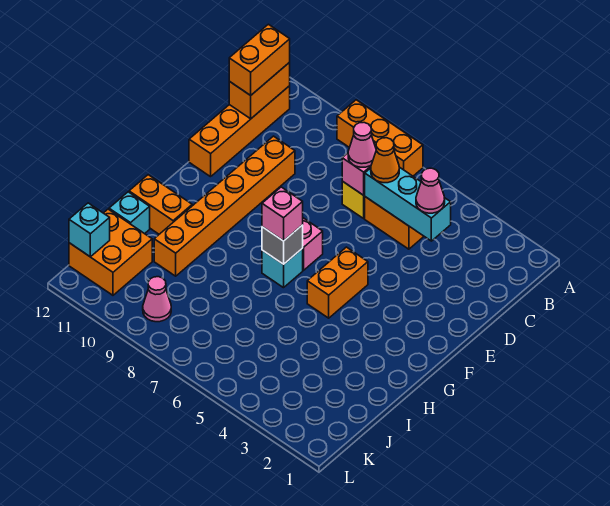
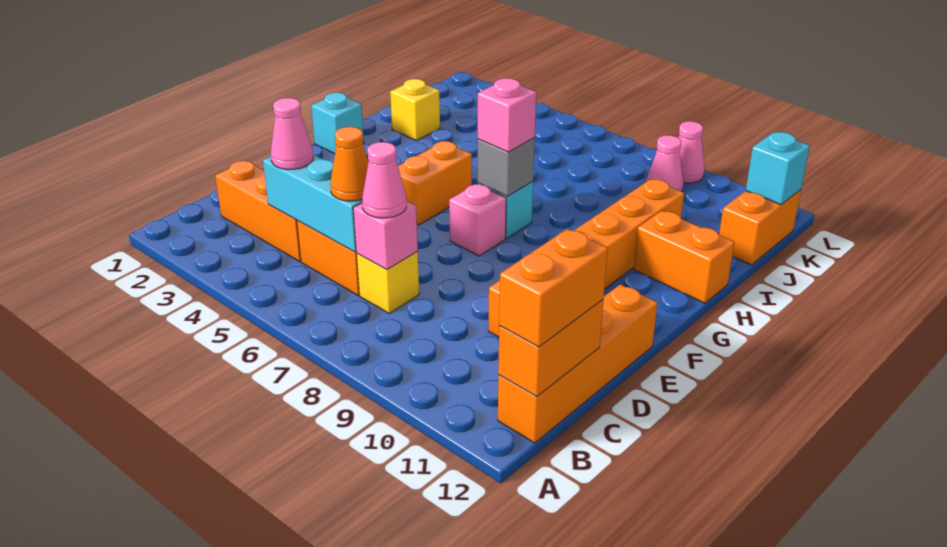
orange brick A7:A9 level 1 -> orange brick C2:C4 level 1
none -> yellow brick I2 level 1
cyan brick I12 level 1 -> cyan brick G1 level 1
orange brick J11:K12 level 1 -> orange brick J12:K12 level 1
none -> pink cone L9 level 1

